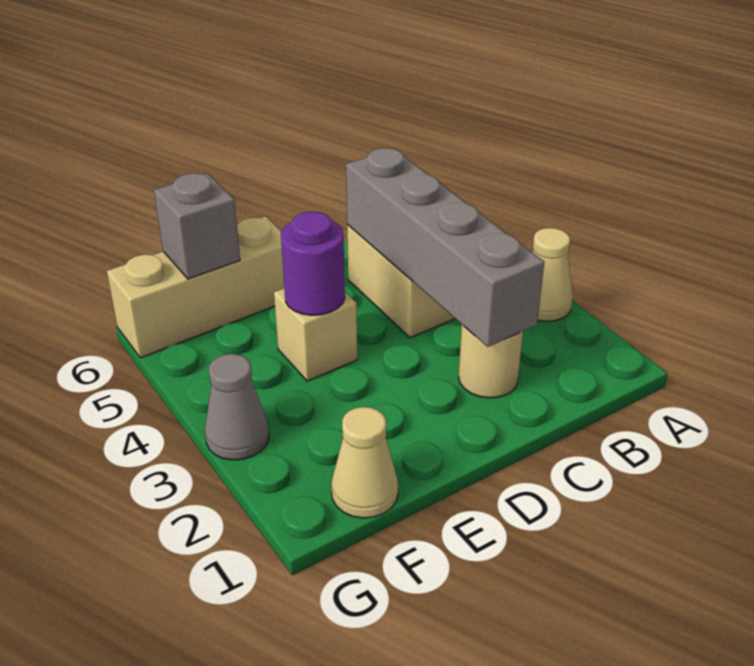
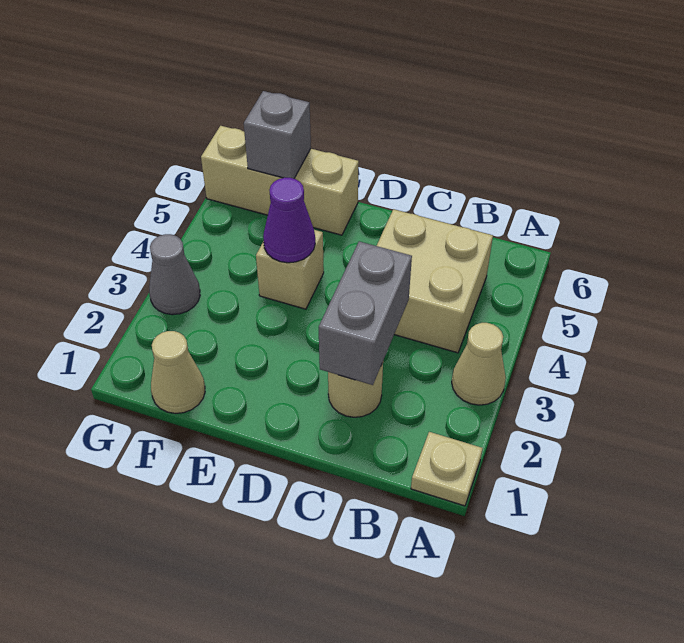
none -> tan plate A1 level 1
grey brick C2:C5 level 2 -> grey brick C2:C3 level 2
purple round brick E4 level 2 -> purple cone E4 level 2

